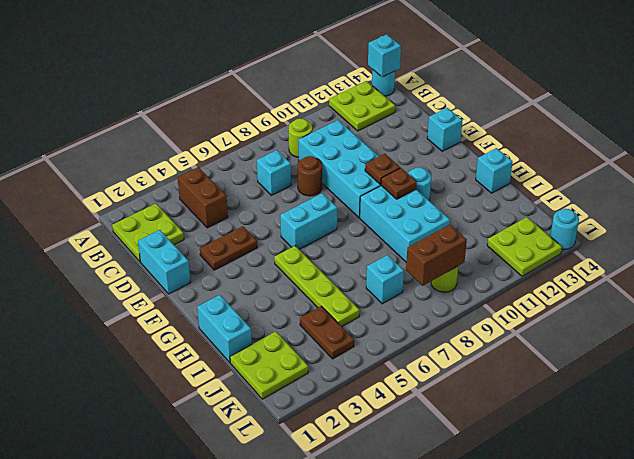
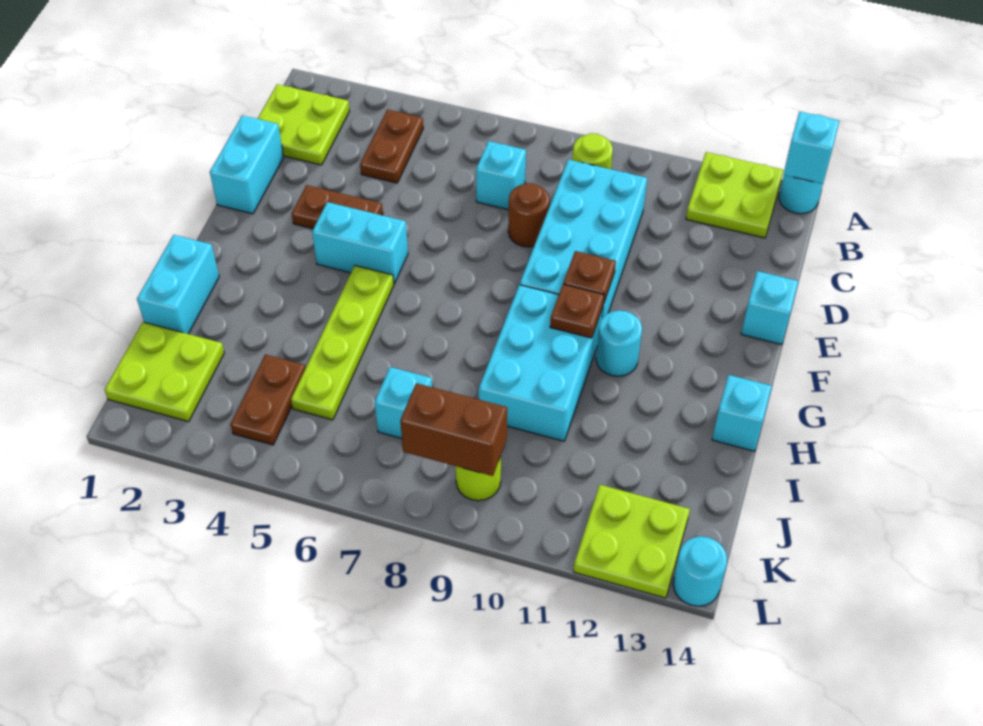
brown brick B4:C4 level 1 -> brown plate B4:C4 level 1
cyan brick F6:F7 level 1 -> cyan brick F4:F5 level 1

